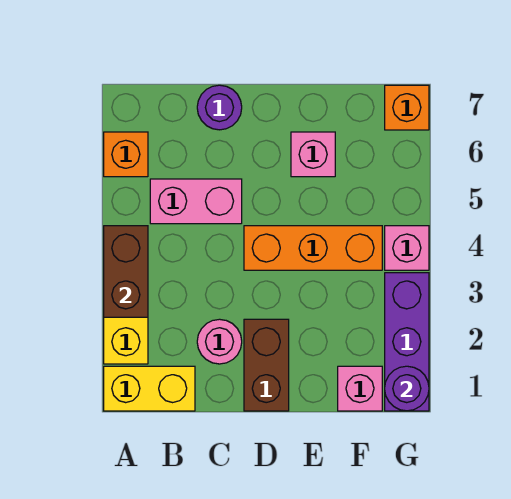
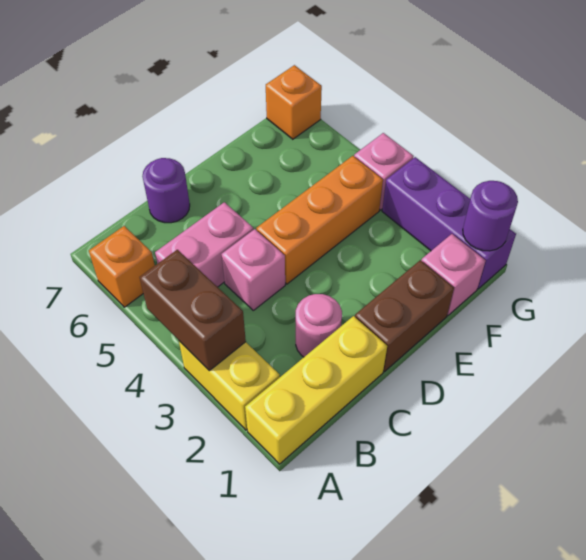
yellow brick A1:B1 level 1 -> yellow brick A1:C1 level 1
brown brick D1:D2 level 1 -> brown brick D1:E1 level 1
pink brick E6 level 1 -> pink brick C4 level 1

